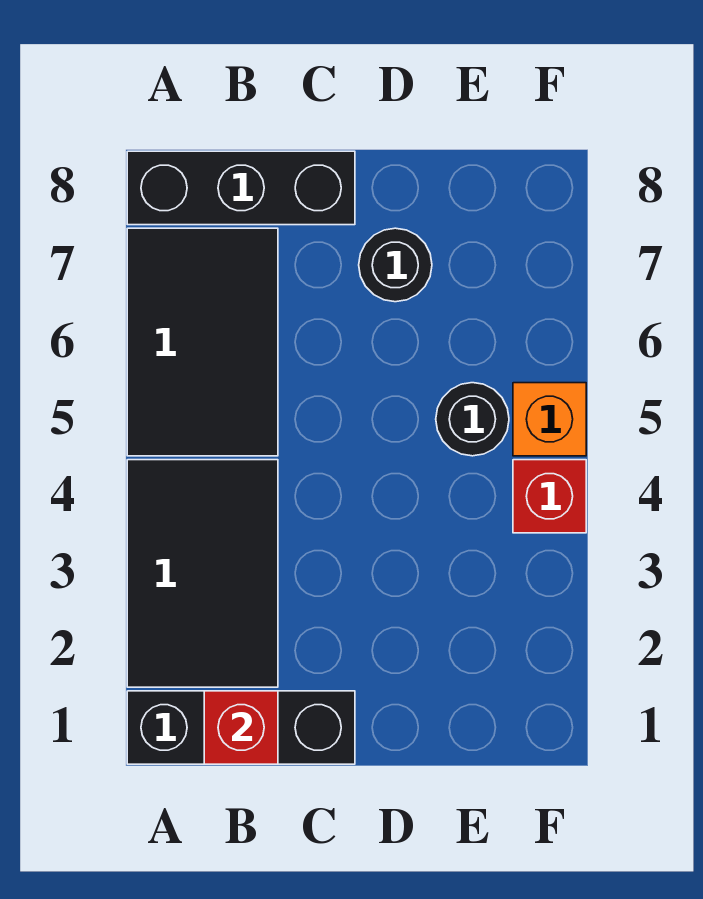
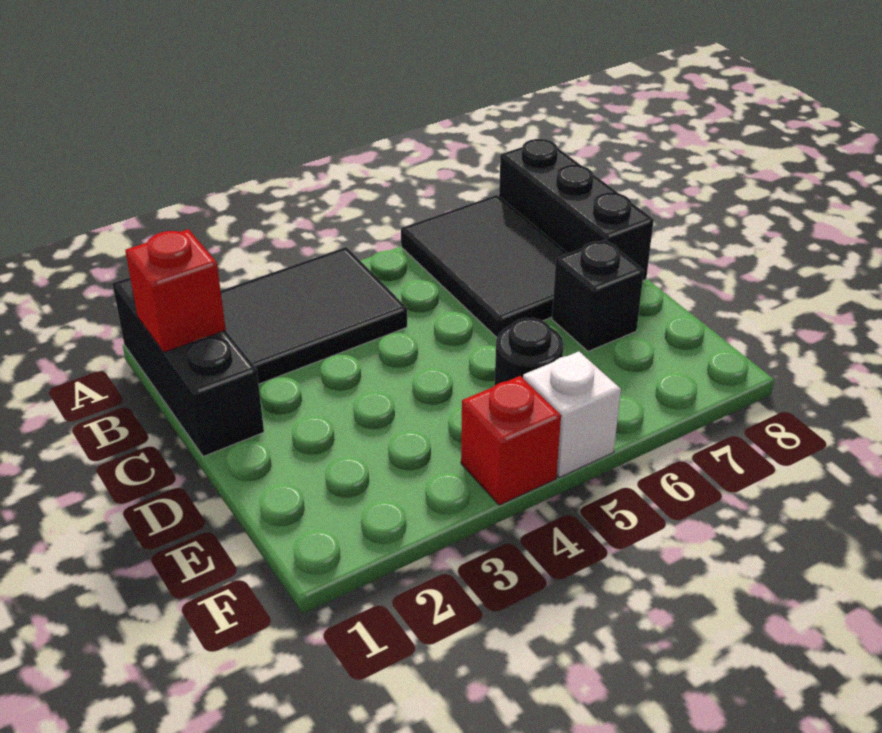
black tile A5:B7 level 1 -> black tile A6:C7 level 1
black round brick D7 level 1 -> black brick D7 level 1
orange brick F5 level 1 -> white brick F5 level 1

